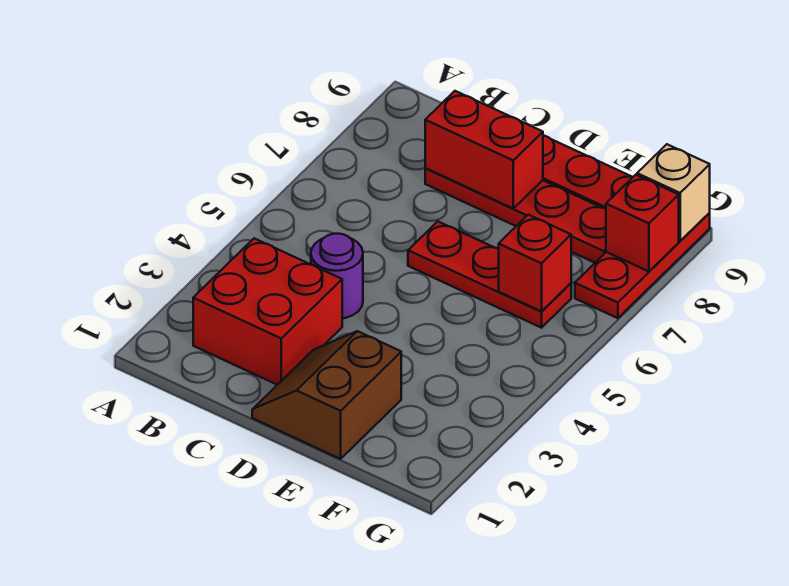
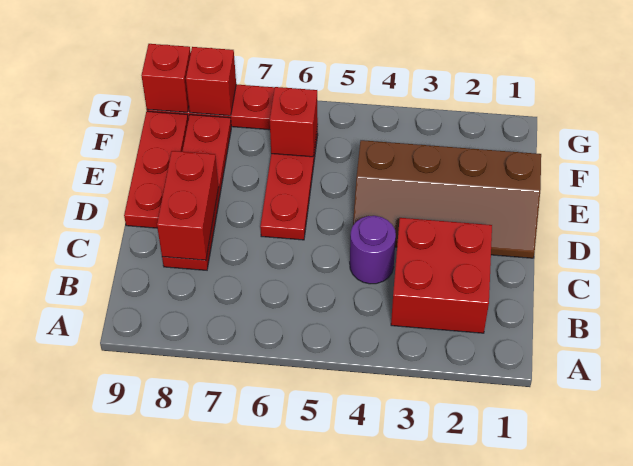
brown slope D1:E2 level 1 top E -> brown slope D1:E4 level 1 top E
tan brick G9 level 2 -> red brick G9 level 2

